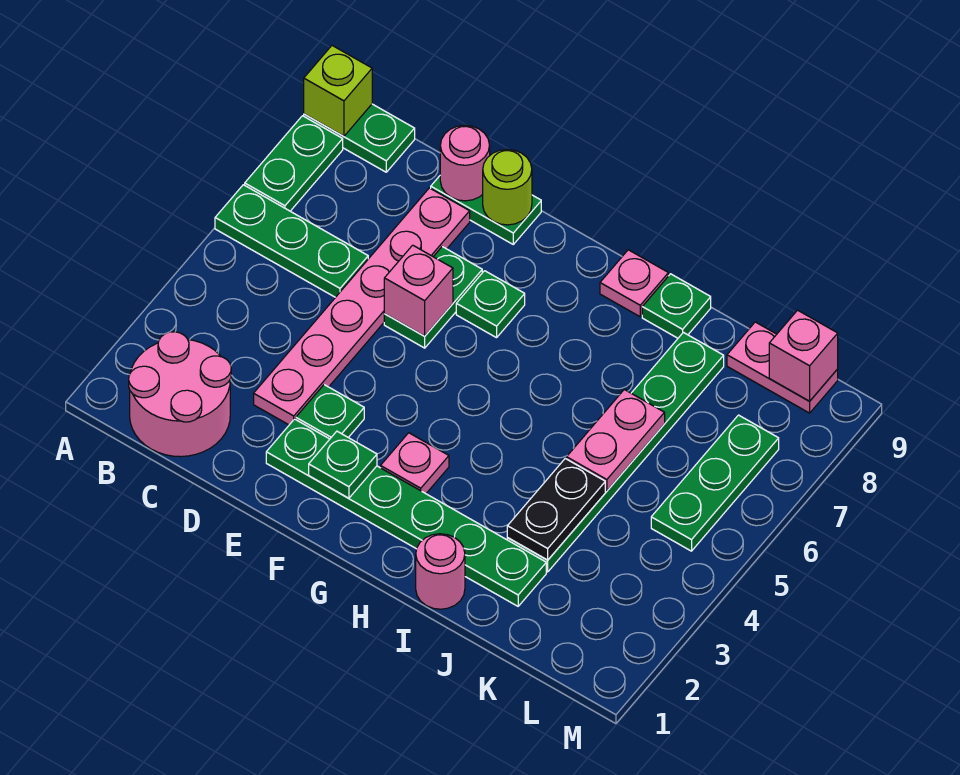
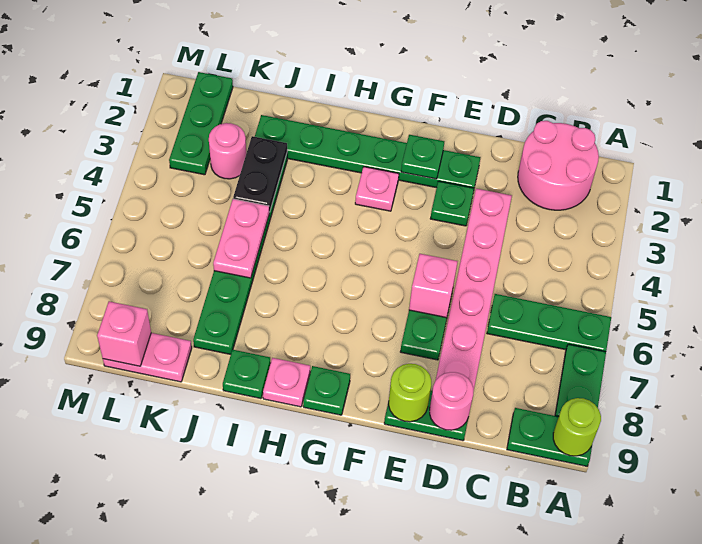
lime brick A9 level 2 -> lime round brick A9 level 2
green plate F7 level 1 -> green plate G9 level 1
pink round brick I1 level 1 -> pink round brick K3 level 1
green plate L5:L7 level 1 -> green plate L1:L3 level 1

